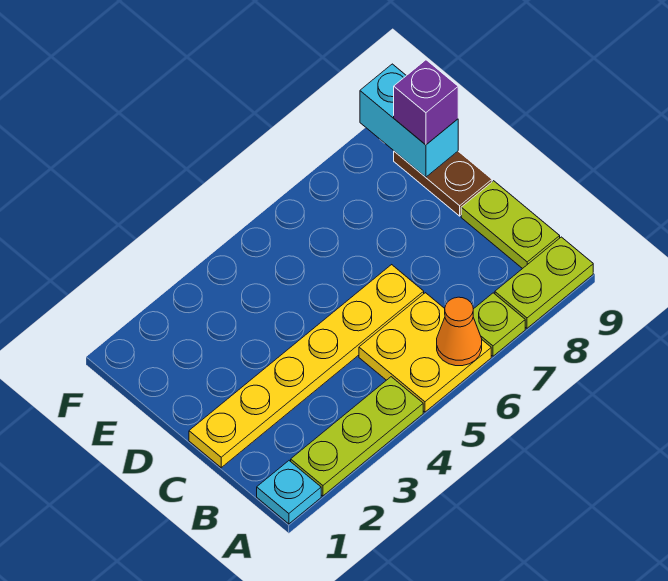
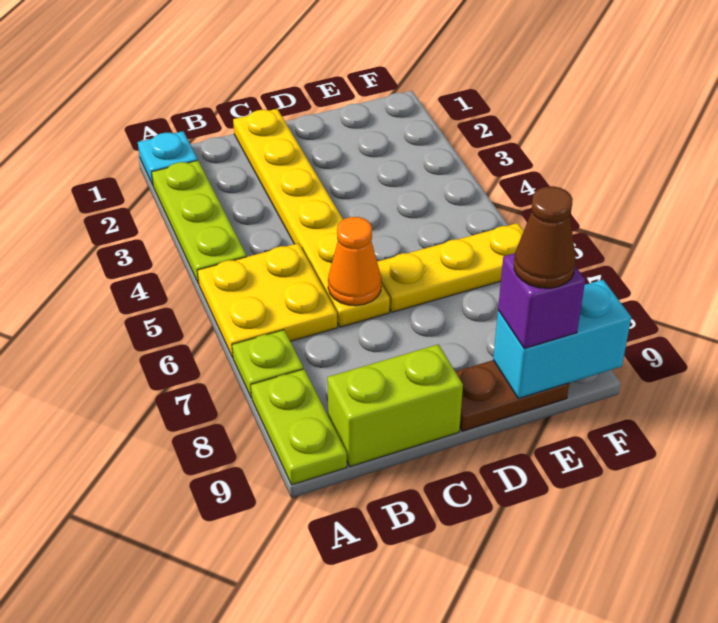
orange cone A6 level 2 -> orange cone C6 level 2
lime plate B9:C9 level 1 -> lime brick B9:C9 level 1
none -> yellow plate D6:F6 level 1
none -> brown cone E9 level 4

